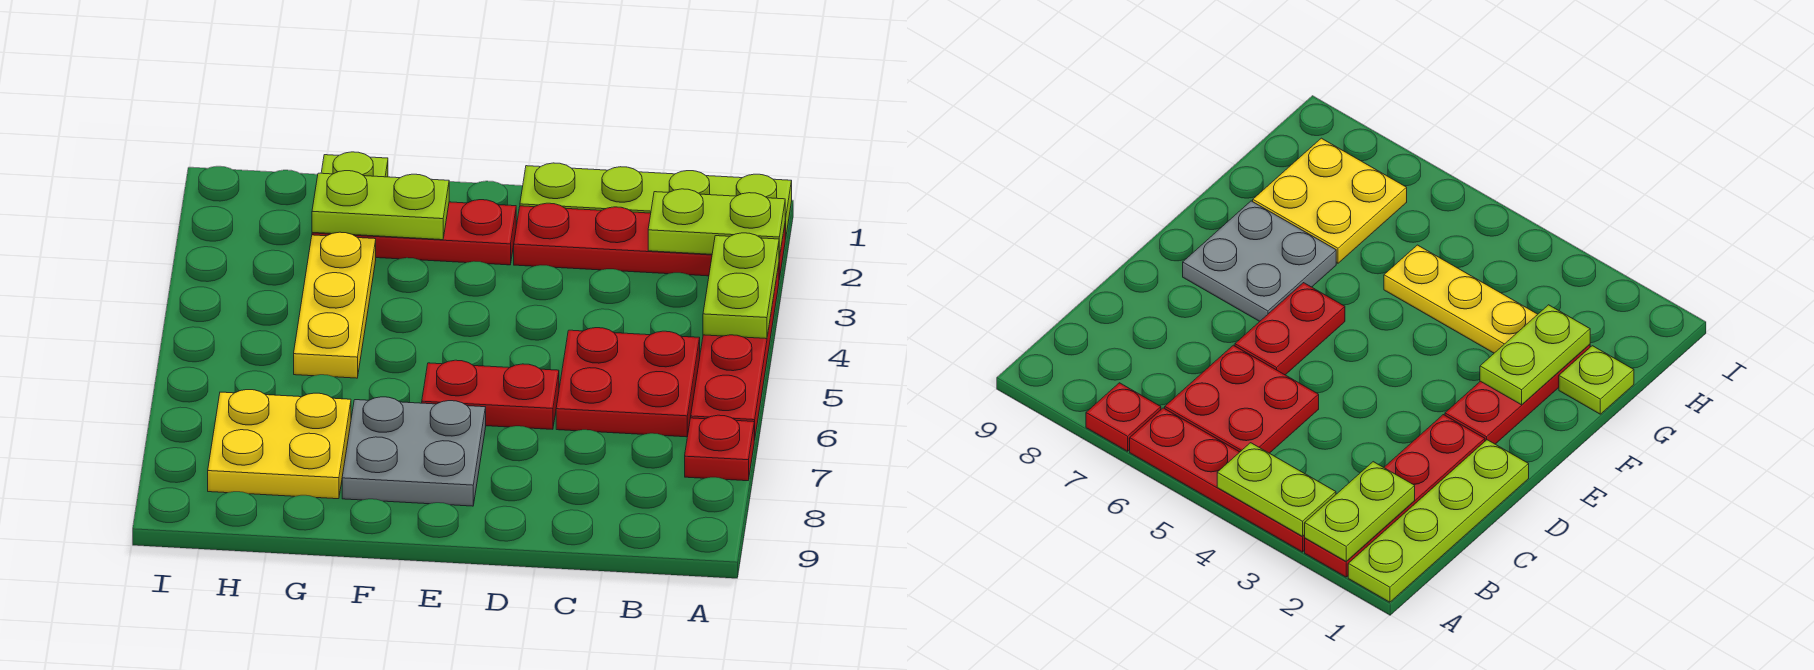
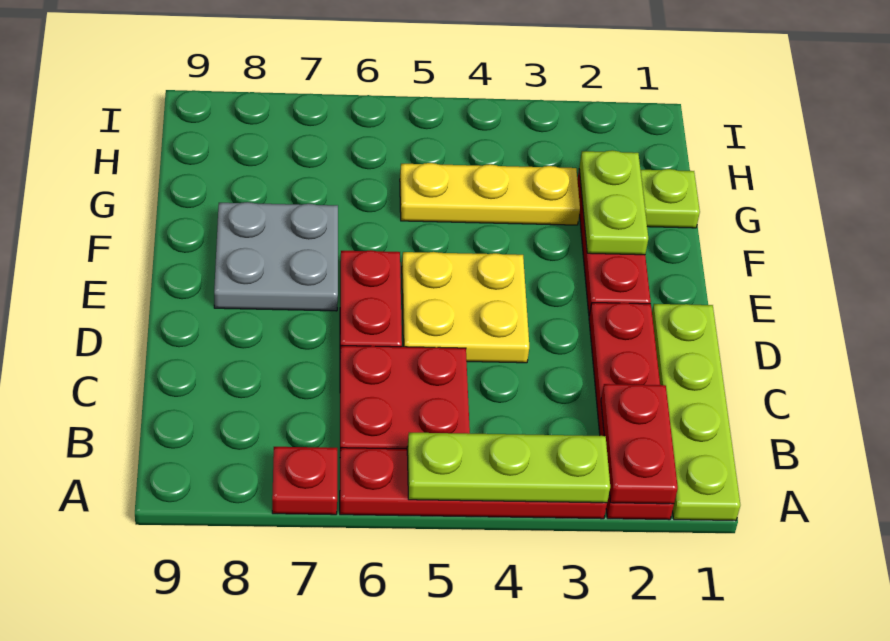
lime plate A2:B2 level 2 -> red plate A2:B2 level 2
lime plate A3:A4 level 2 -> lime plate A3:A5 level 2
yellow plate G7:H8 level 1 -> yellow plate D4:E5 level 1

